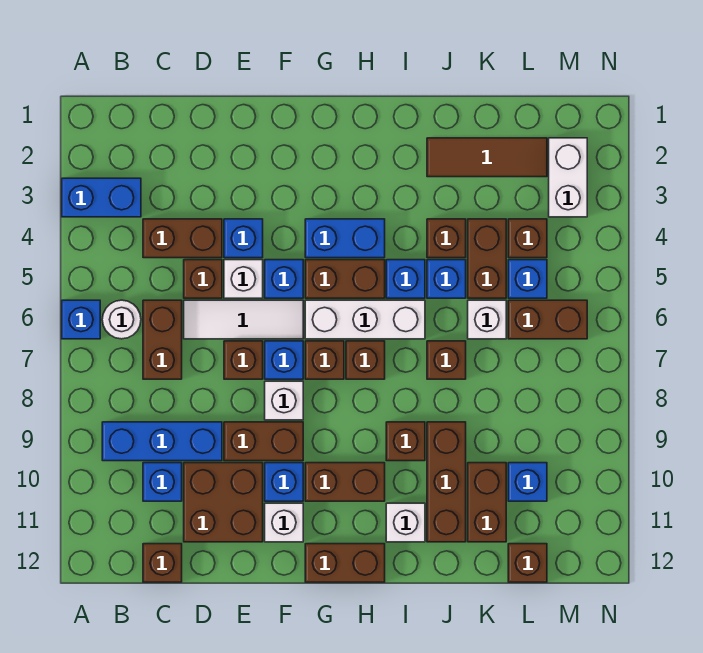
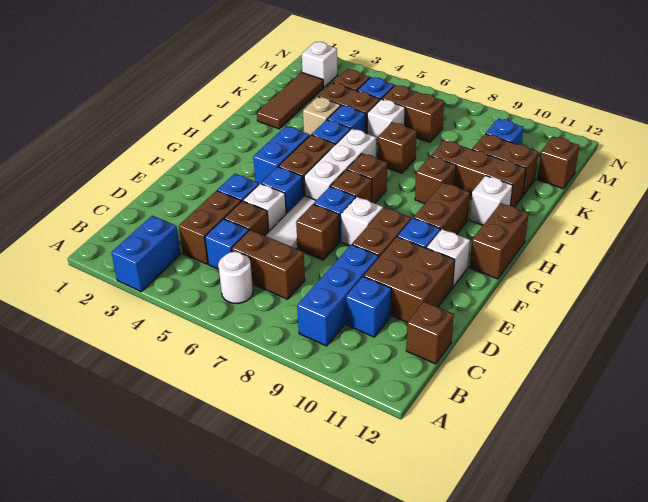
blue brick A6 level 1 -> blue brick C5 level 1
brown brick J4 level 1 -> tan brick J4 level 1
brown brick L6:M6 level 1 -> brown brick L6:L7 level 1
white brick M2:M3 level 1 -> white brick M2 level 1

